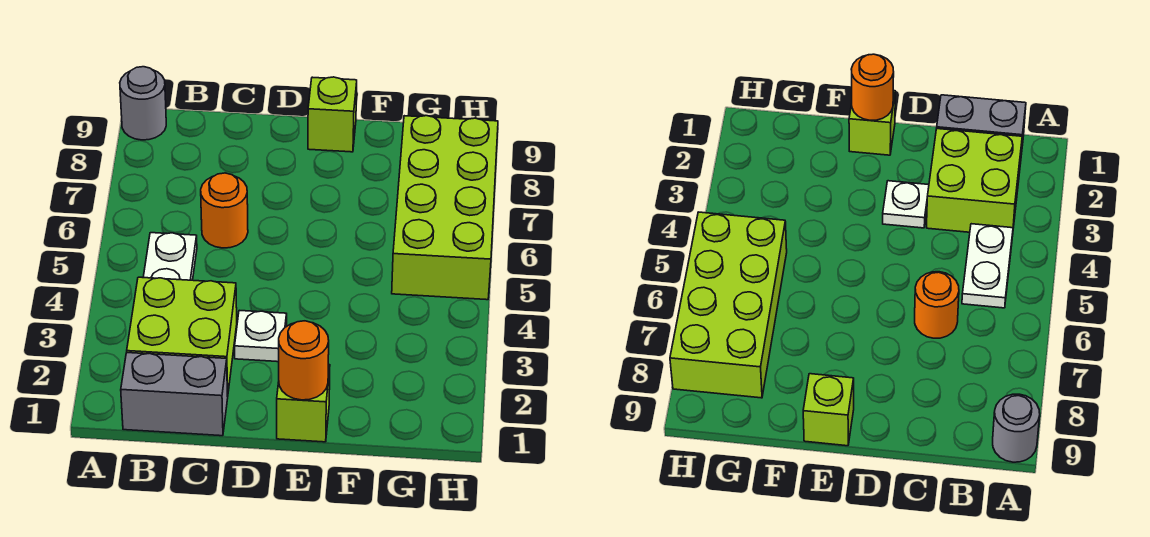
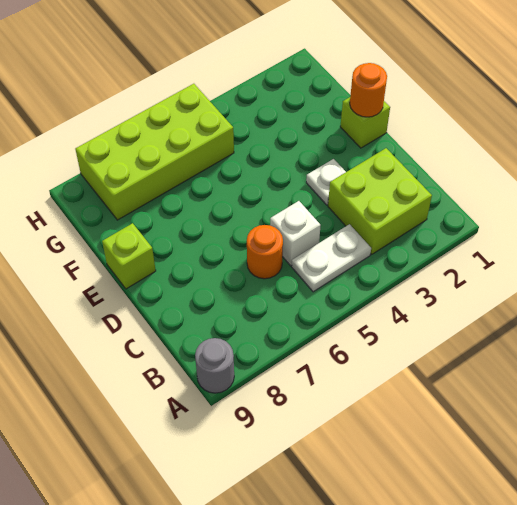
grey brick B1:C1 level 1 -> none
none -> white brick C5 level 1

